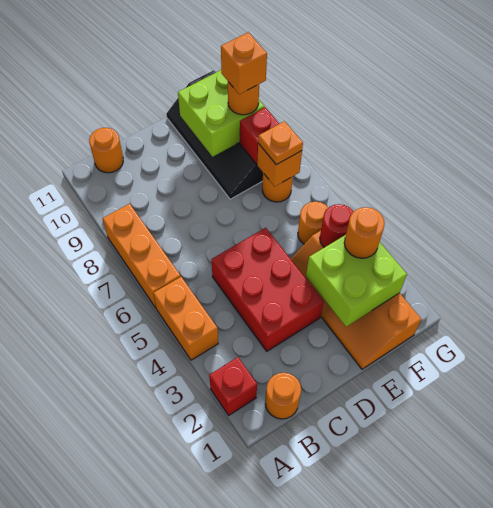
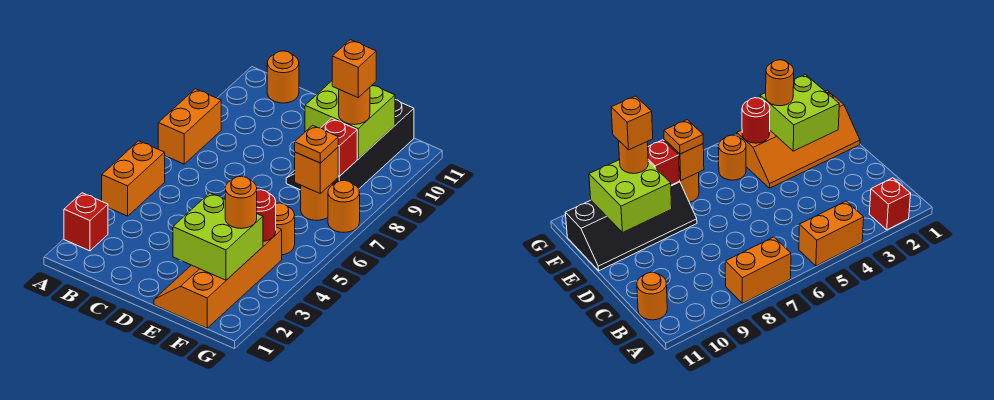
orange brick A6:A8 level 1 -> orange brick A7:A8 level 1
orange round brick B1 level 1 -> orange round brick G7 level 1
red brick C3:D5 level 1 -> none

